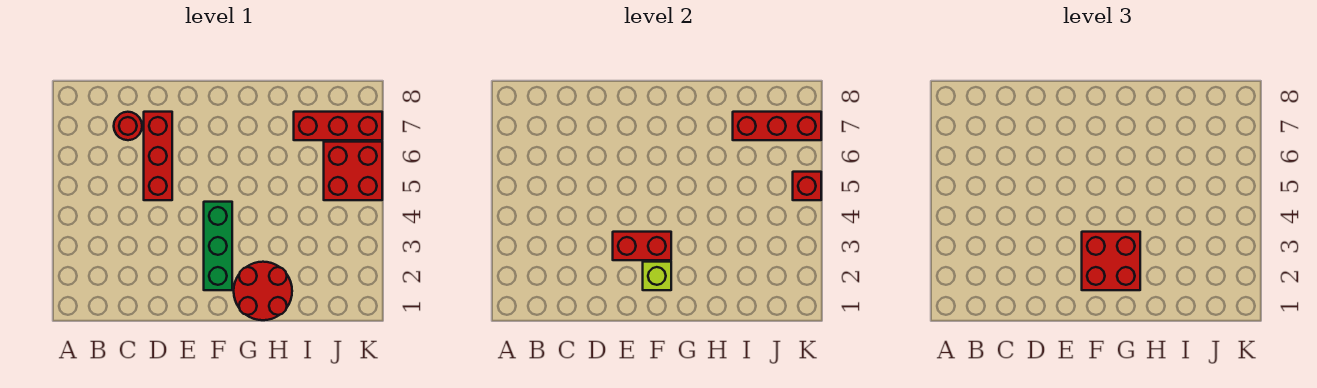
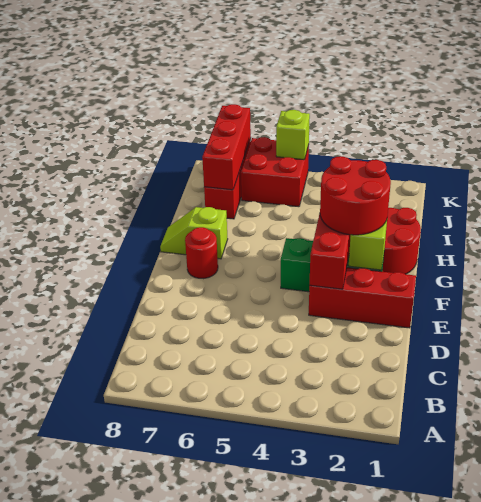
red round brick C7 level 1 -> red round brick F7 level 1
red brick D5:D7 level 1 -> red brick E1:E3 level 1
red brick F2:G3 level 3 -> red round brick F2:G3 level 3
none -> lime slope G7:G8 level 1 top 7
red brick K5 level 2 -> lime brick K5 level 2

